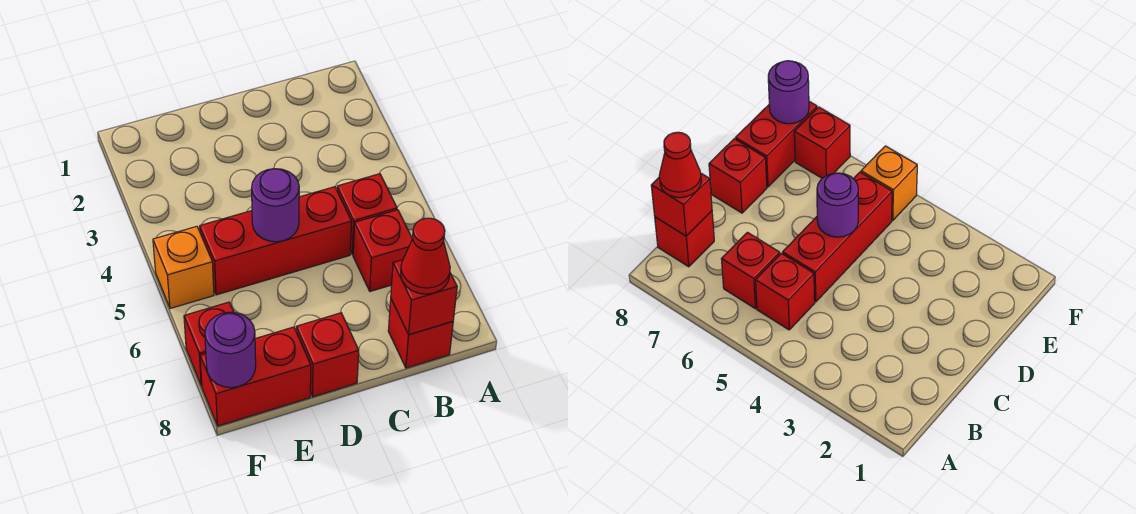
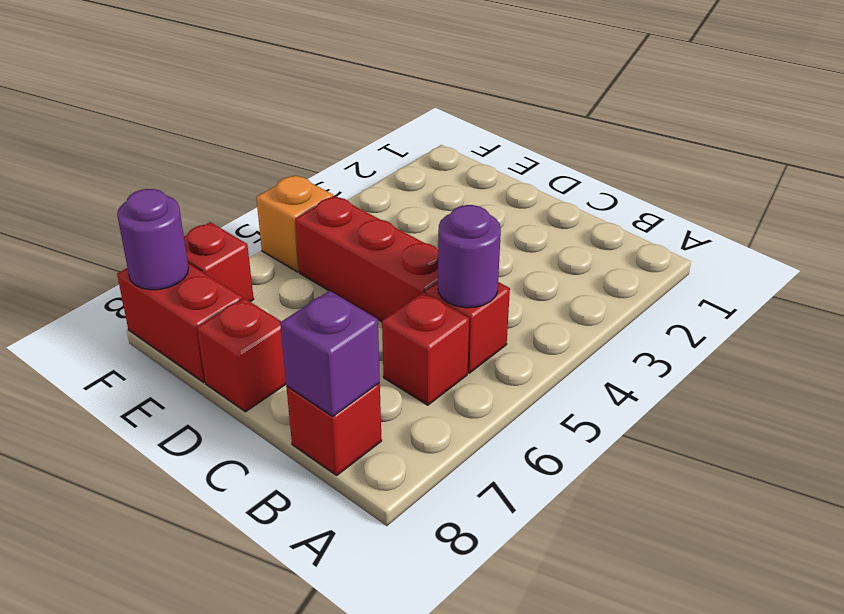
red brick B8 level 2 -> purple brick B8 level 2
red cone B8 level 3 -> none
purple round brick D5 level 2 -> purple round brick B5 level 2

